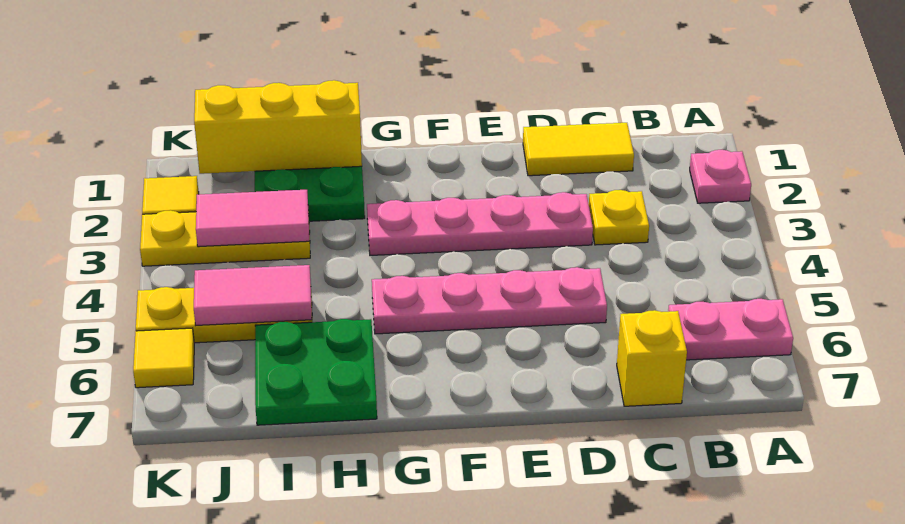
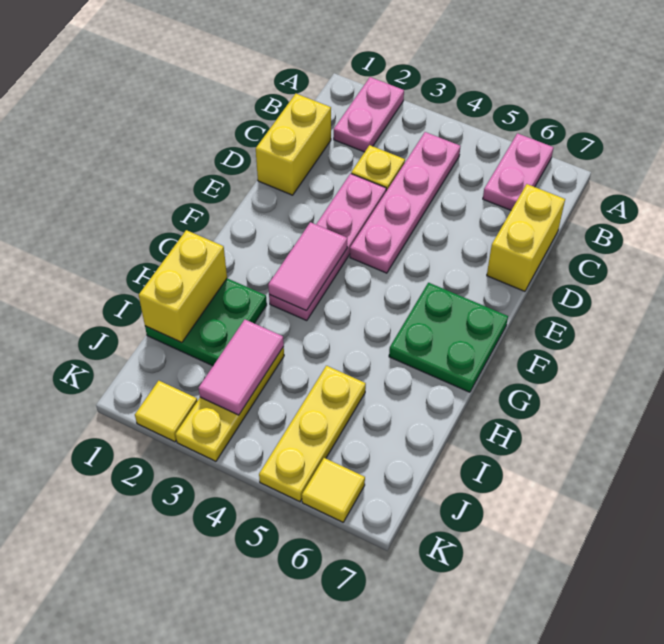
pink plate A2 level 1 -> pink plate A2:B2 level 1
yellow tile C1:D1 level 1 -> yellow brick C1:D1 level 1
yellow brick C7 level 1 -> yellow brick C7:D7 level 1
pink plate D5:G5 level 1 -> pink plate B4:E4 level 1
yellow brick H1:J1 level 2 -> yellow brick H1:I1 level 2
green plate H6:I7 level 1 -> green plate F6:G7 level 1
pink tile I5:J5 level 2 -> pink tile F3:G3 level 2

